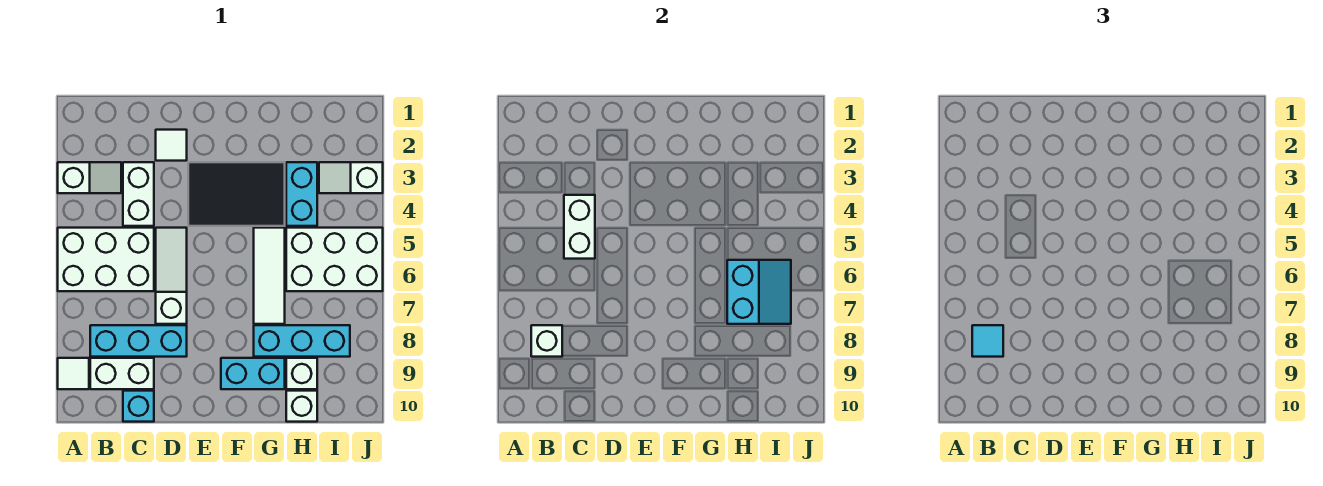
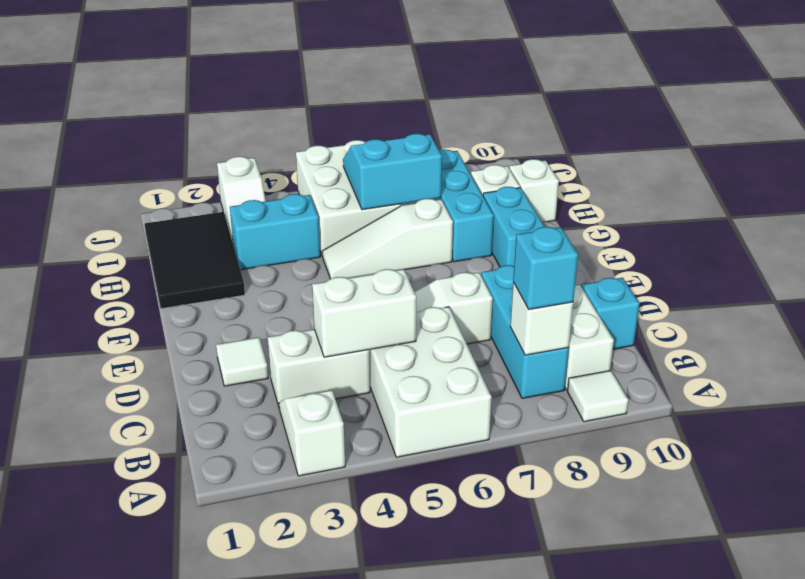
cyan tile B8 level 3 -> cyan brick B8 level 3
black tile E3:G4 level 1 -> black tile G1:I2 level 1
white tile G5:G7 level 1 -> white slope G5:G7 level 1 top 7

